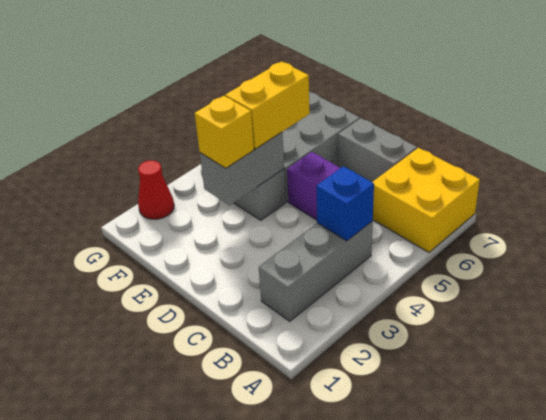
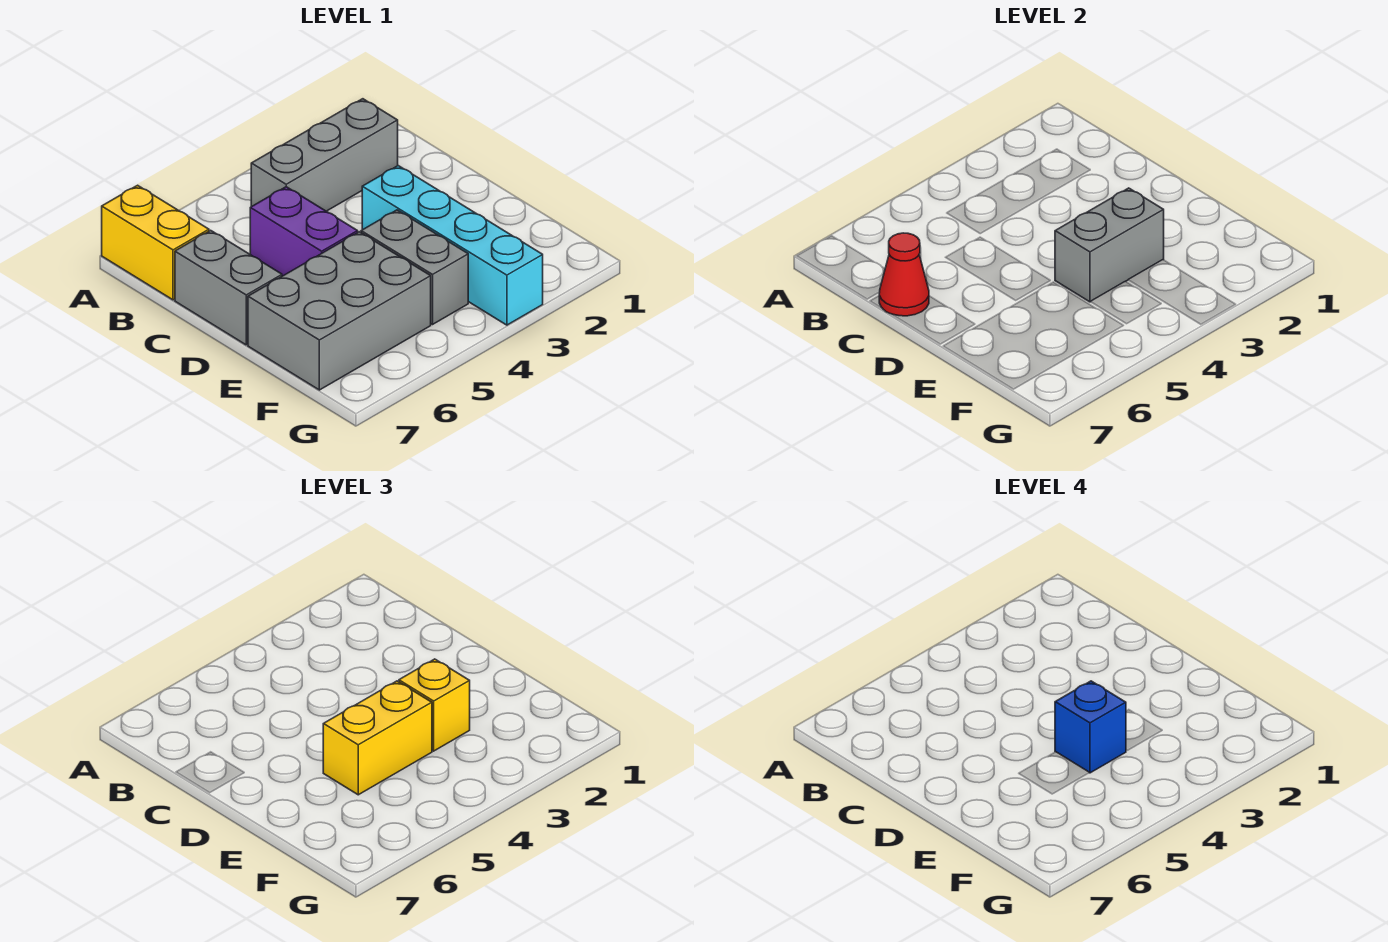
yellow brick A6:B7 level 1 -> yellow brick A7:B7 level 1
blue brick B4 level 2 -> blue brick E4 level 4
none -> cyan brick D3:G3 level 1
red cone G2 level 1 -> red cone C7 level 2

